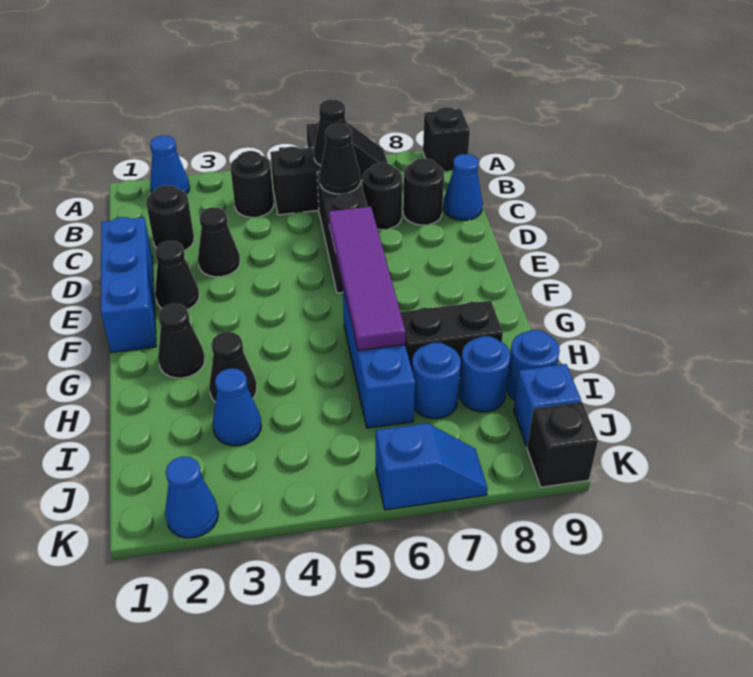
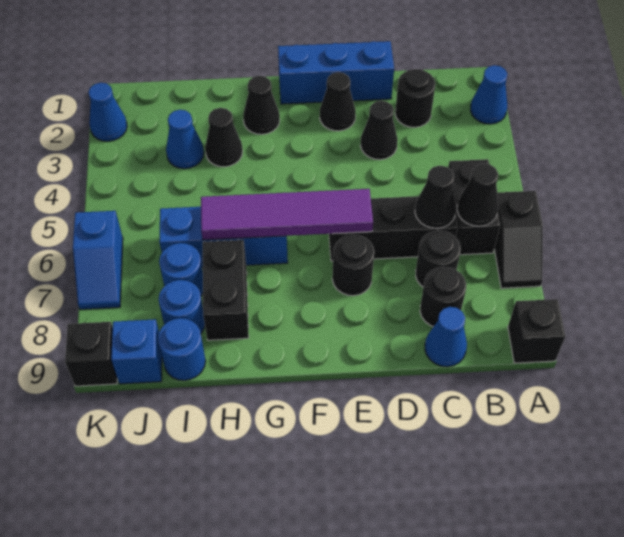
black round brick B4 level 1 -> black round brick E7 level 1

